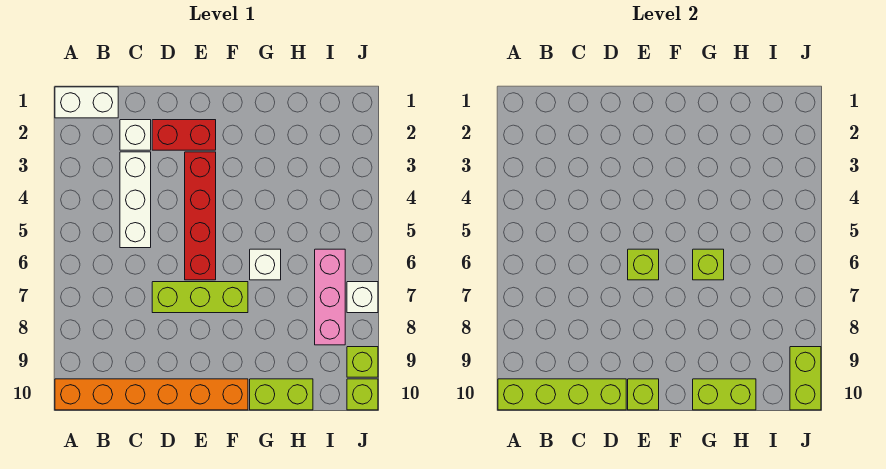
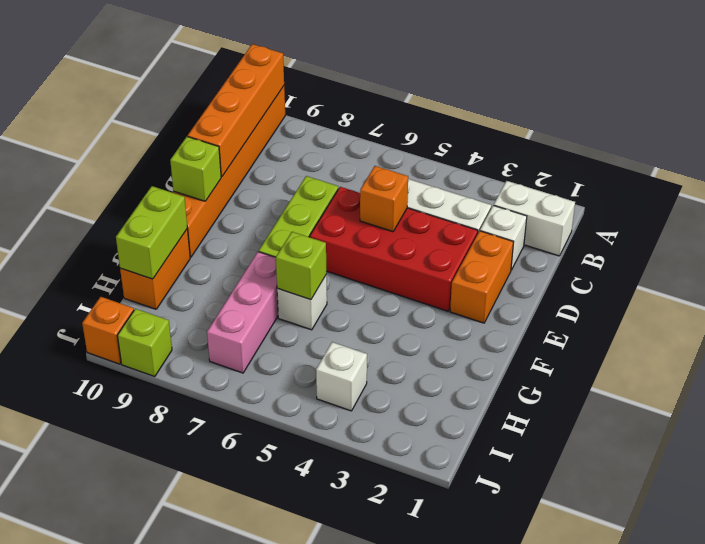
white brick A1:B1 level 1 -> white brick B1:B2 level 1
lime brick A10:D10 level 2 -> orange brick A10:D10 level 2
red brick D2:E2 level 1 -> orange brick D2:E2 level 1
none -> orange brick D5 level 2
red brick E3:E6 level 1 -> red brick D3:E6 level 1
lime brick E6 level 2 -> none
lime brick G10:H10 level 1 -> orange brick G10:H10 level 1
pink brick I6:I8 level 1 -> pink brick G7:I7 level 1
white brick J7 level 1 -> white brick I4 level 1
lime brick J9:J10 level 2 -> none
lime brick J10 level 1 -> orange brick J10 level 1

